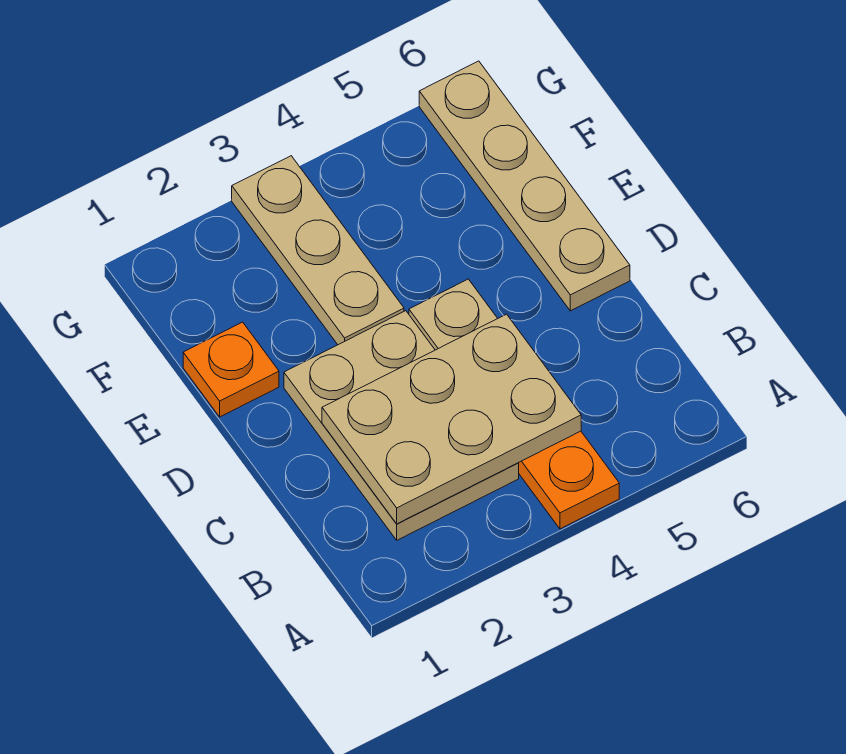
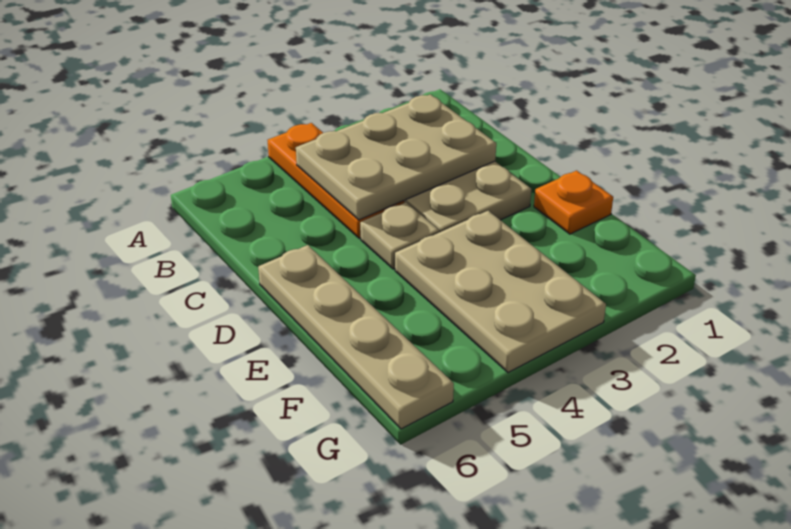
tan plate E3:G3 level 1 -> tan plate E3:G4 level 1

